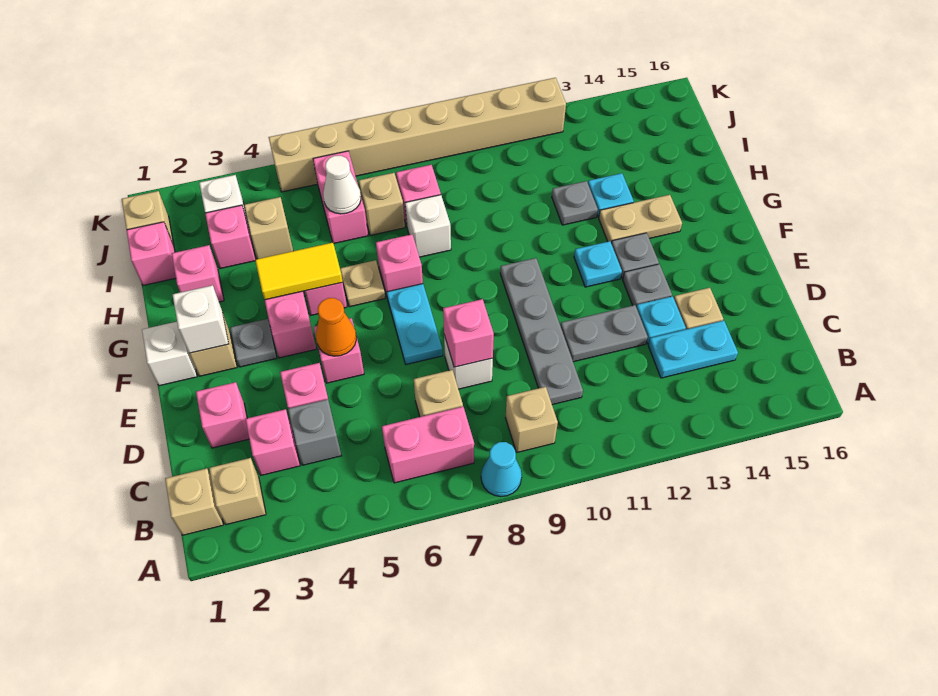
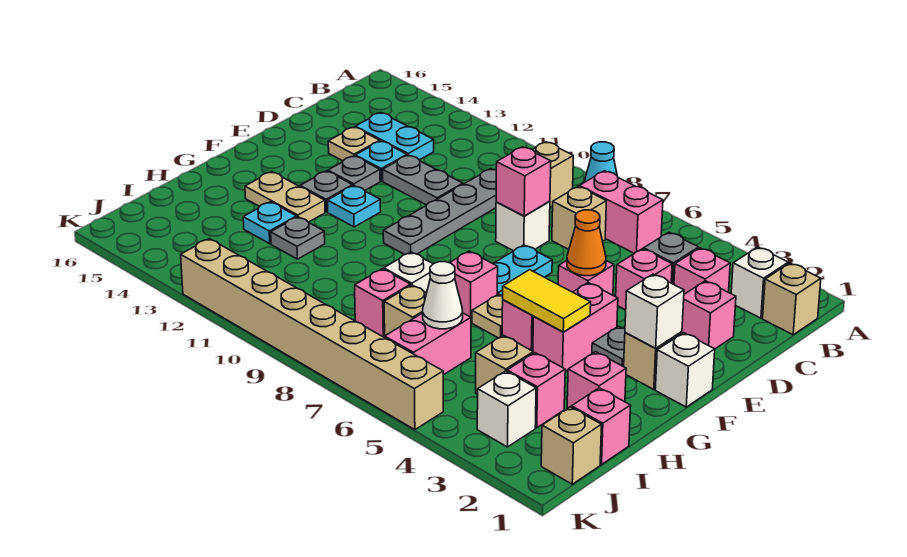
tan brick B2 level 1 -> white brick B2 level 1

